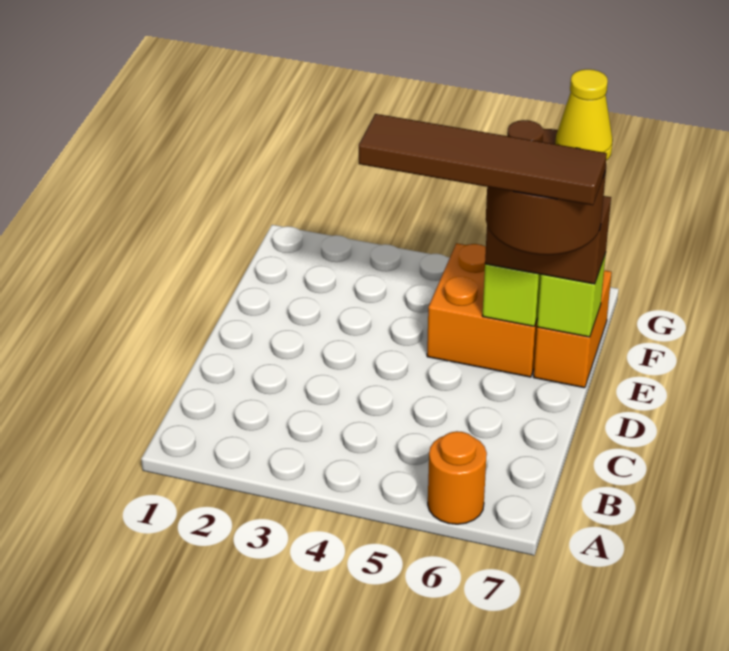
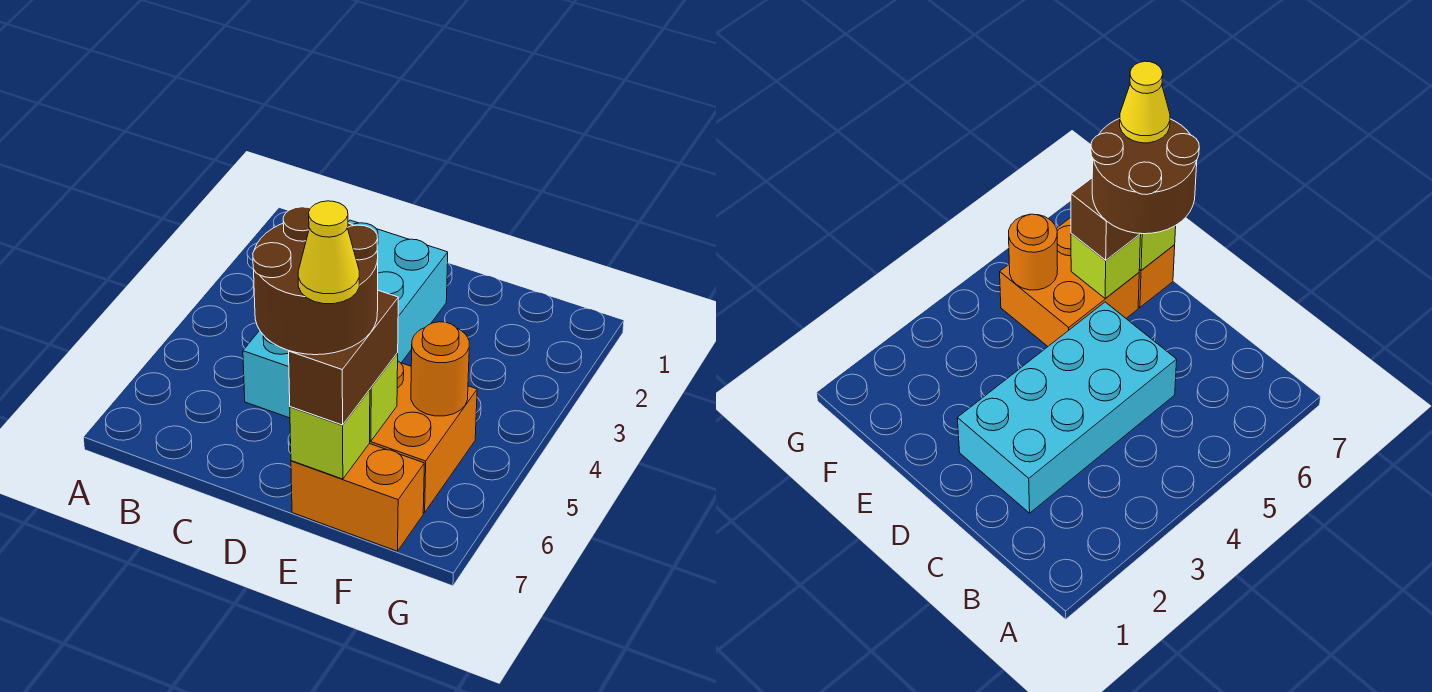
orange round brick A6 level 1 -> orange round brick F5 level 2
none -> cyan brick C2:D5 level 1
brown tile D4:D7 level 5 -> none

